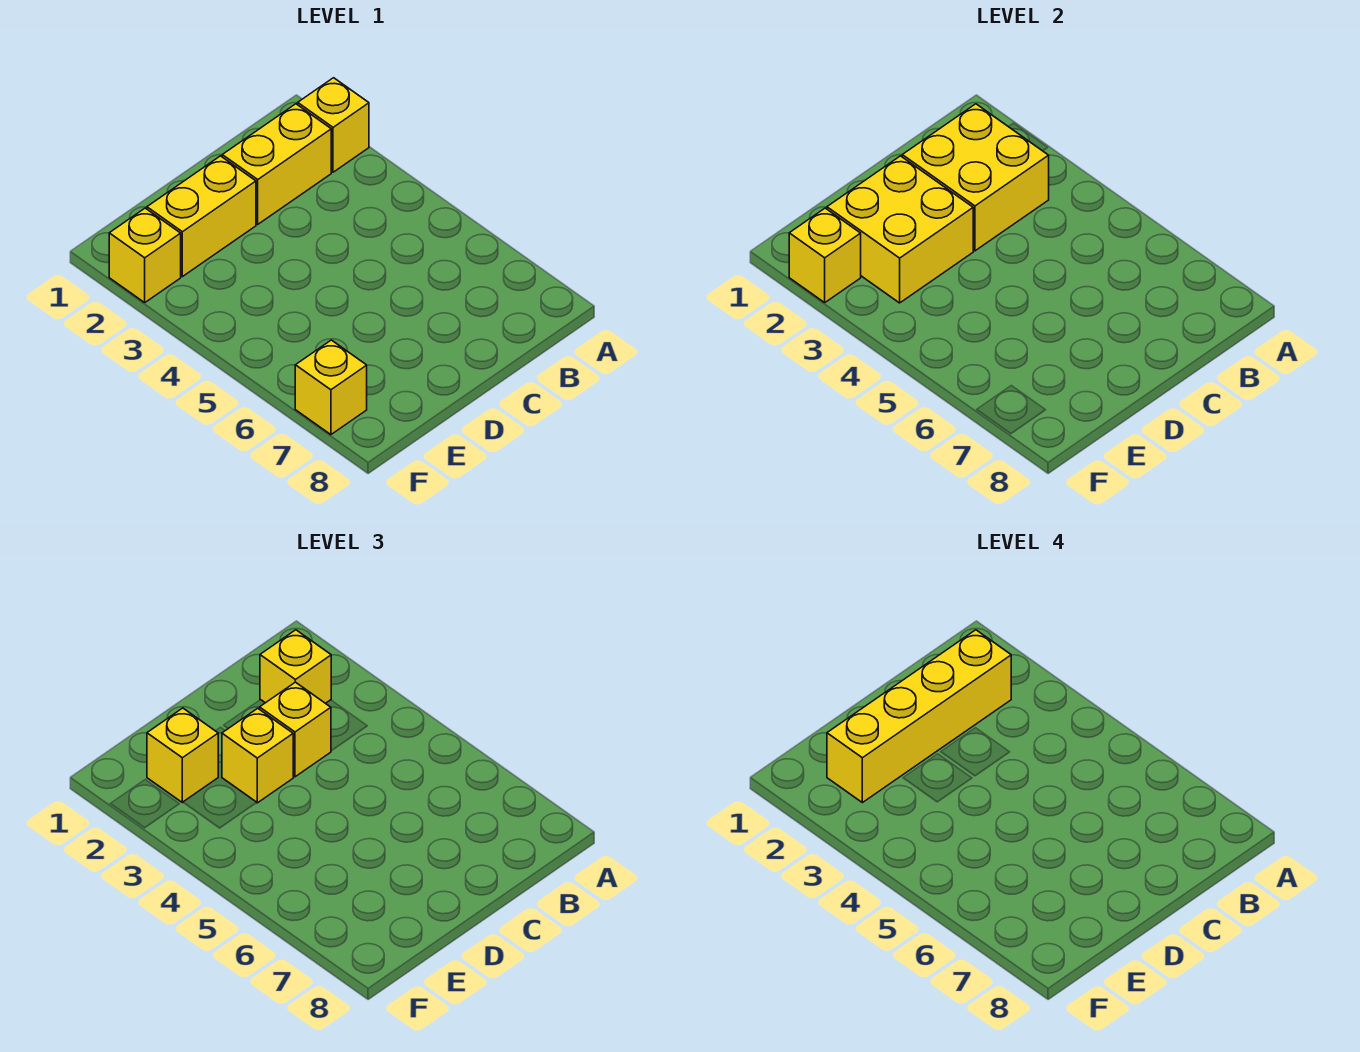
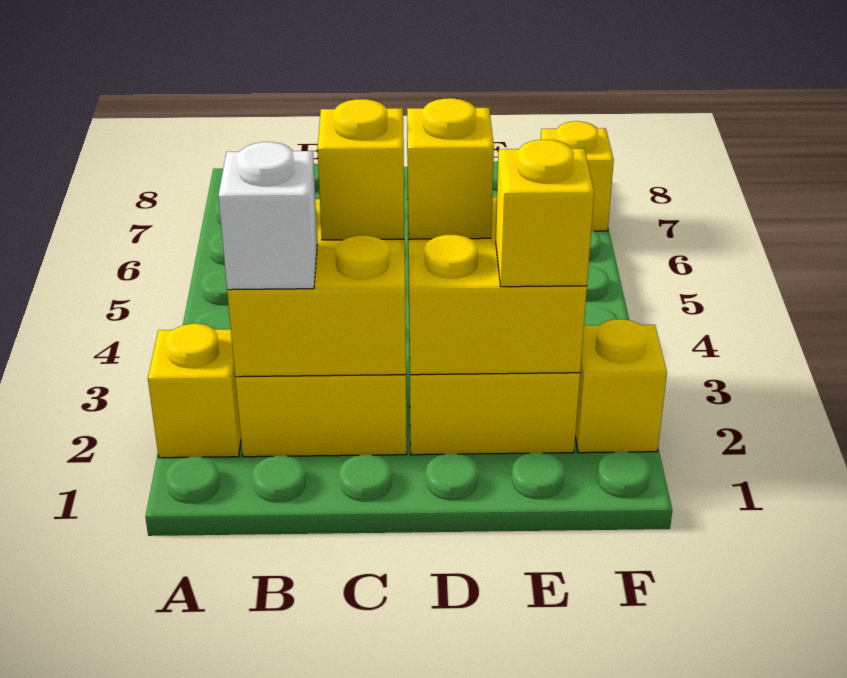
yellow brick B2 level 3 -> white brick B2 level 3
yellow brick B2:E2 level 4 -> none
yellow brick F2 level 2 -> none

